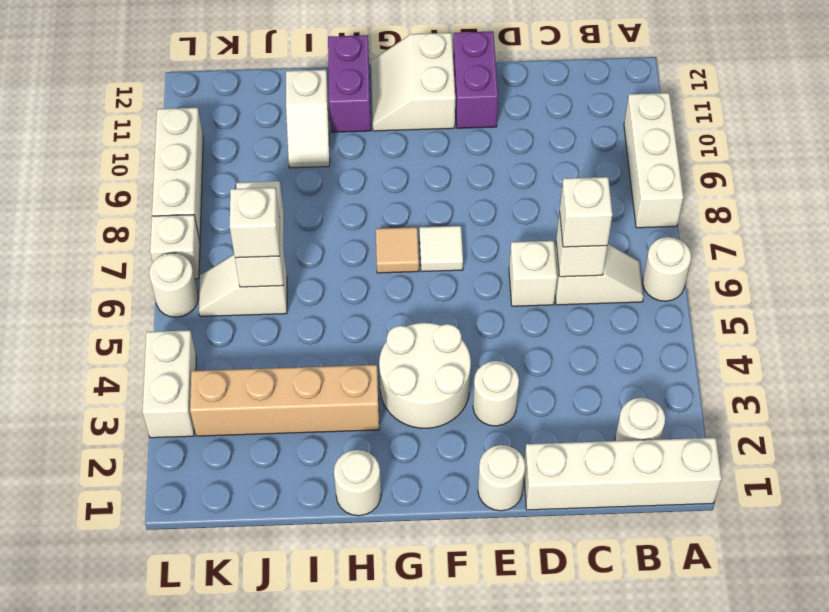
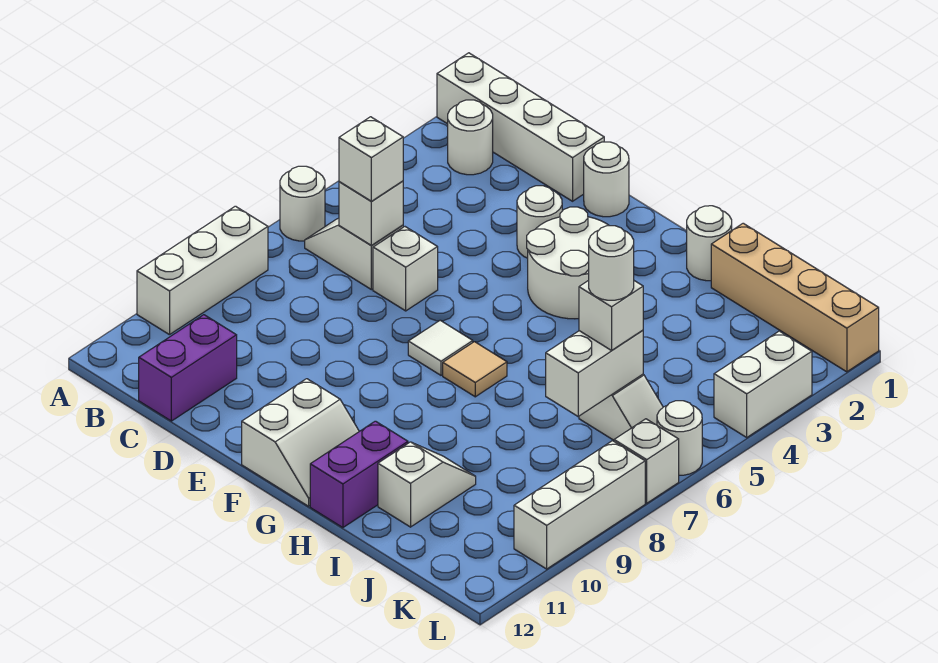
purple brick E11:E12 level 1 -> purple brick C11:C12 level 1
tan brick H3:K3 level 1 -> tan brick I1:L1 level 1
none -> white round brick J6 level 4

